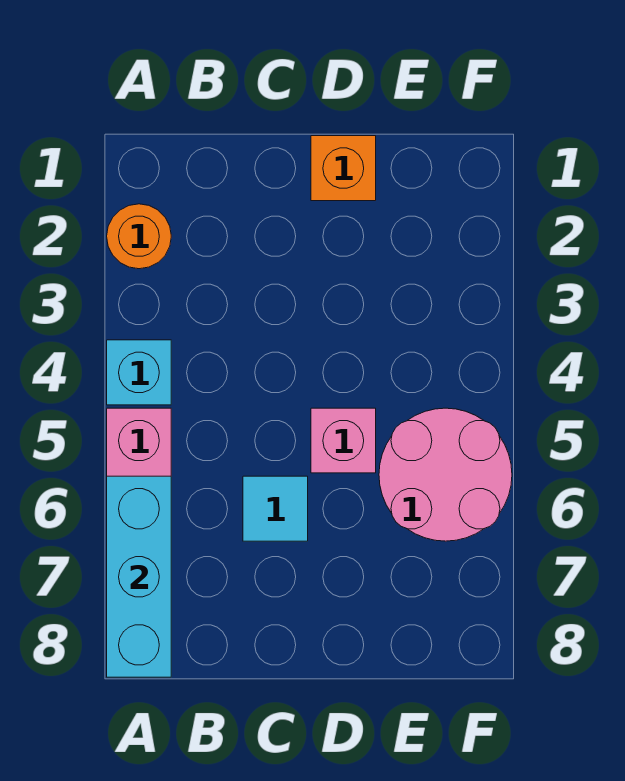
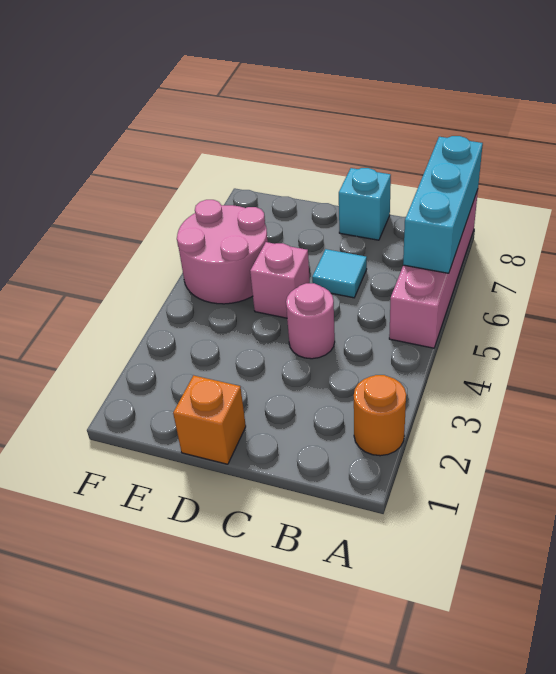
cyan brick A4 level 1 -> cyan brick C8 level 1
none -> pink round brick C4 level 1

